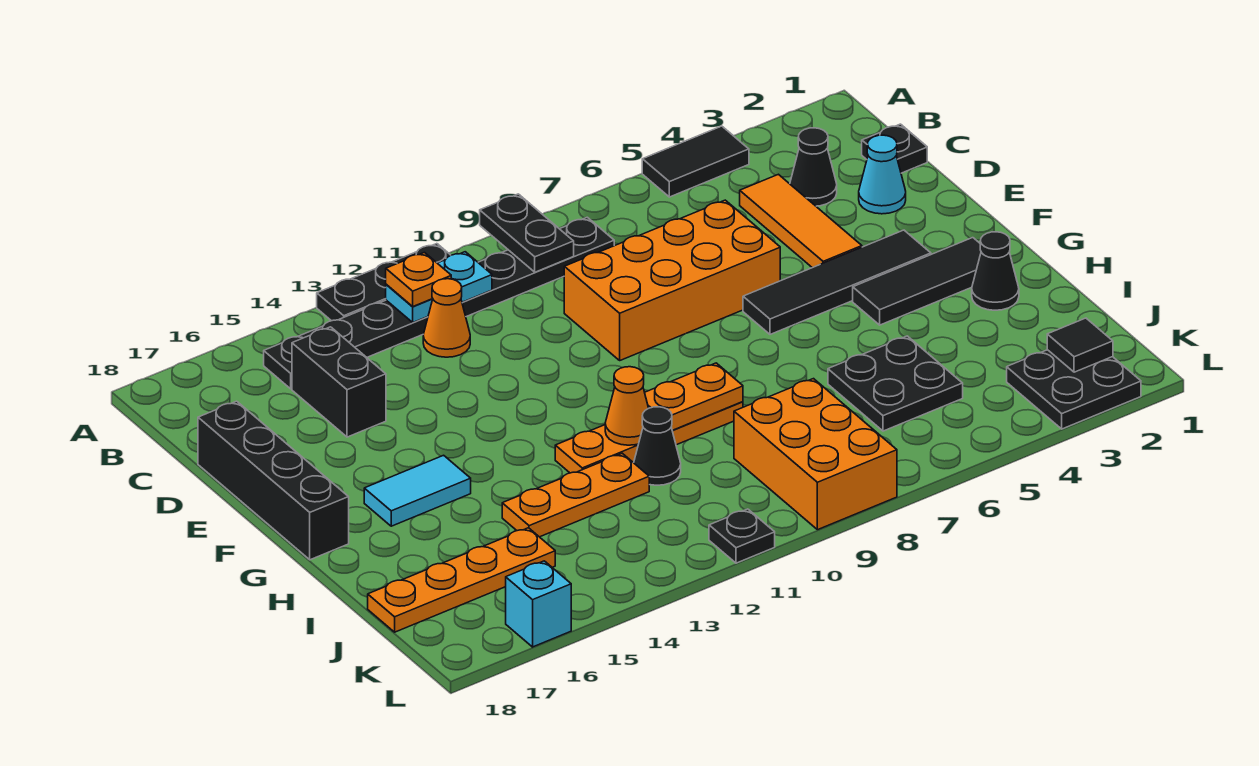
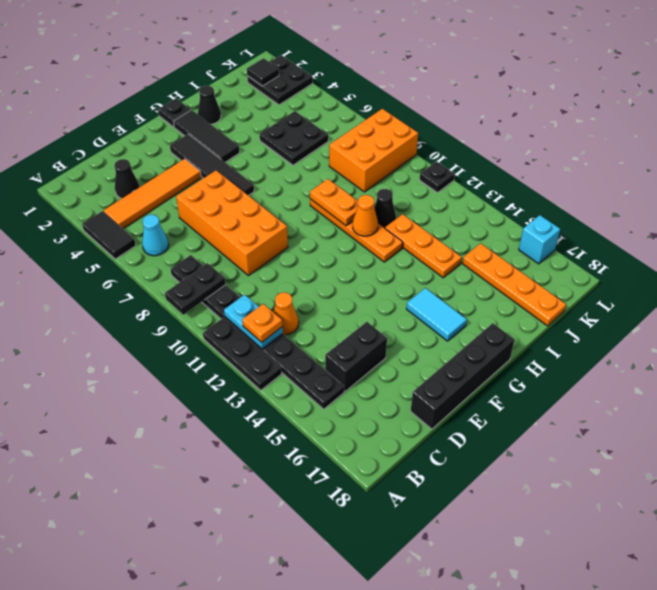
black plate C1 level 1 -> black plate G1 level 1
orange tile C4:E4 level 1 -> orange tile B4:E4 level 1
cyan cone D2 level 1 -> cyan cone B6 level 1

